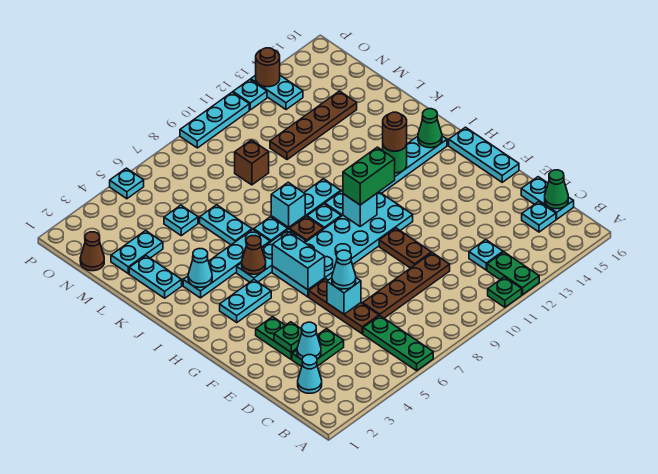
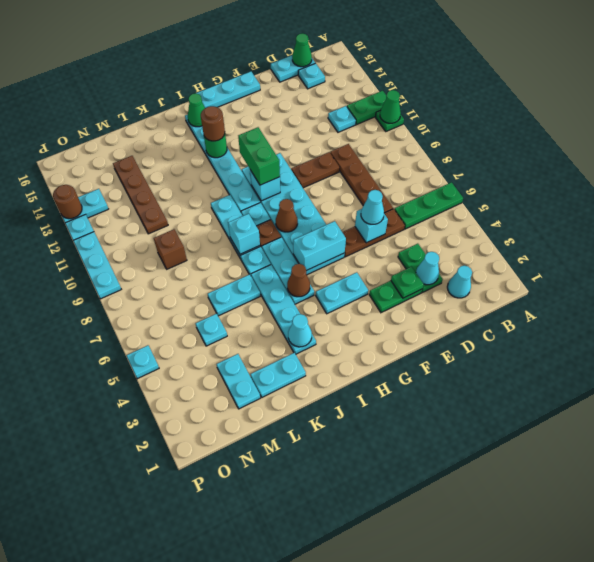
none -> green cone A11 level 2
cyan plate H3:H4 level 1 -> cyan plate G4:H4 level 1
brown cone N1 level 1 -> brown cone H8 level 2

